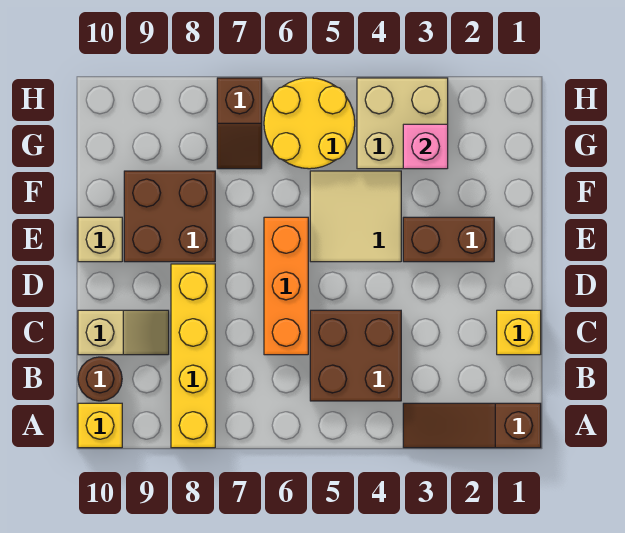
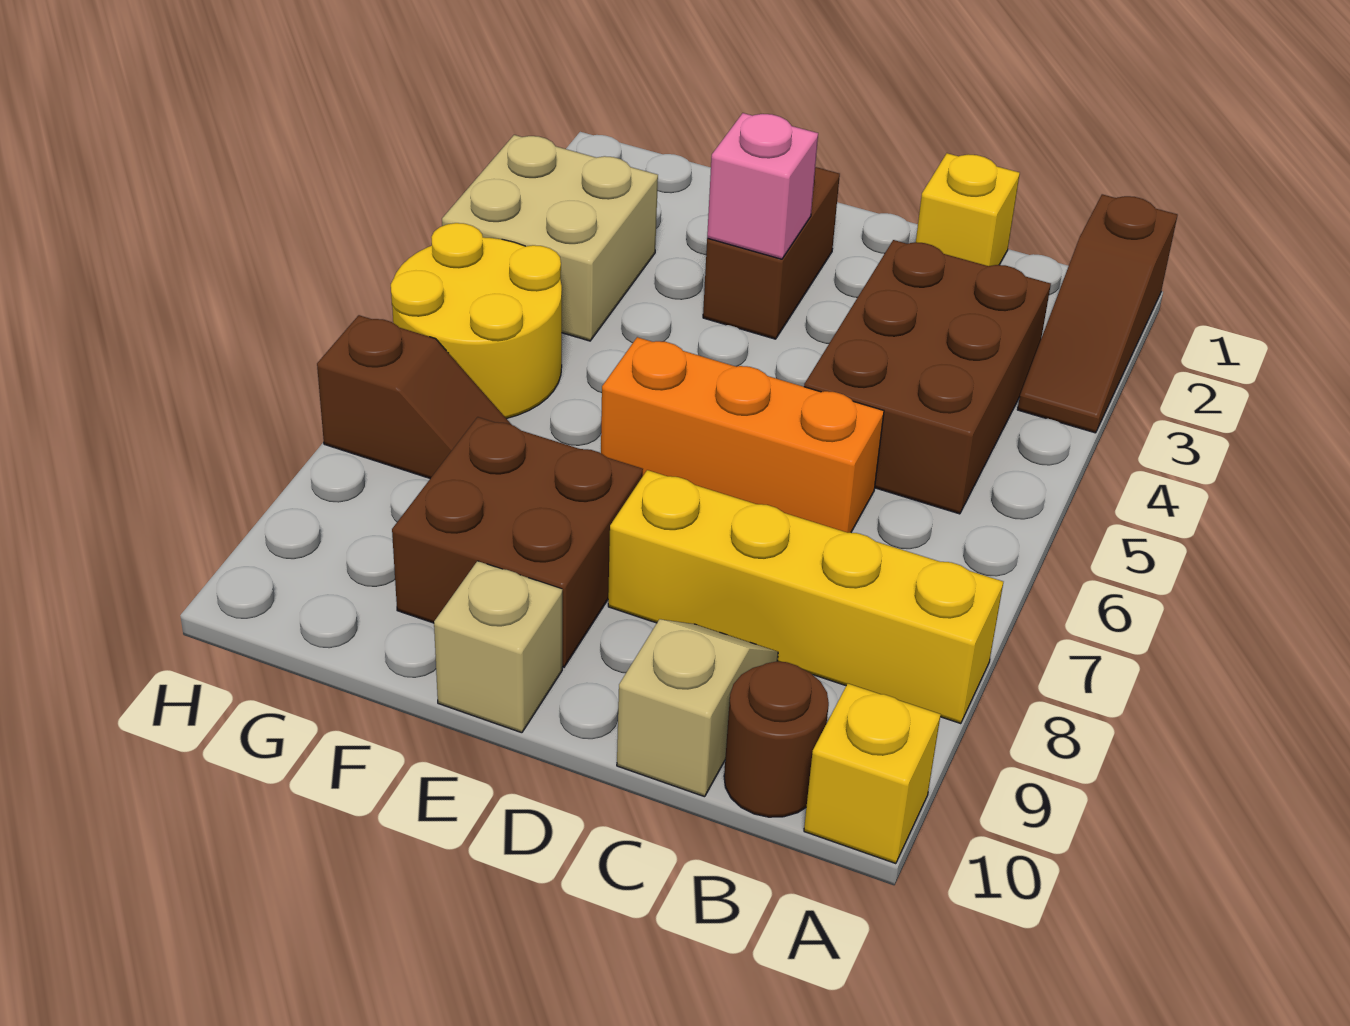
brown brick B4:C5 level 1 -> brown brick B3:C5 level 1
tan tile E4:F5 level 1 -> none
pink brick G3 level 2 -> pink brick E3 level 2

